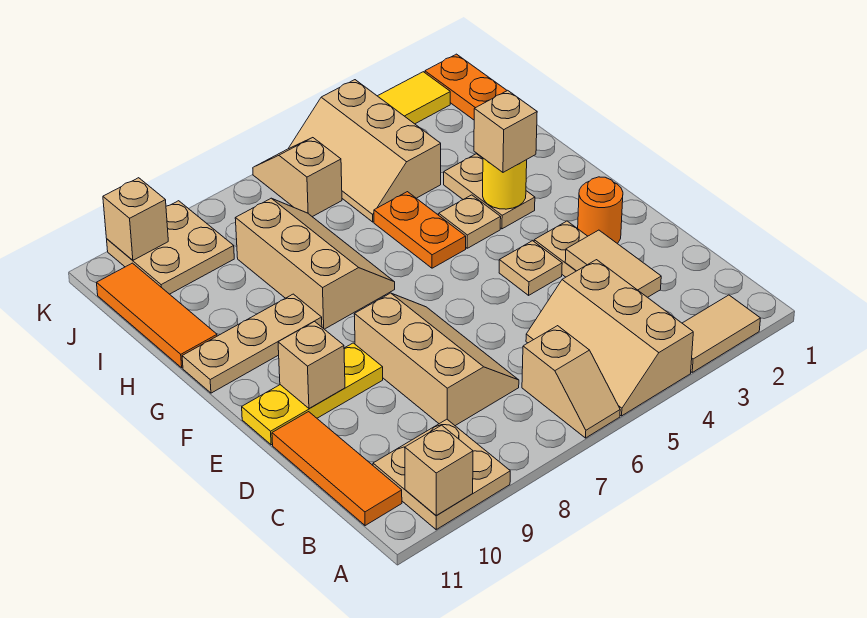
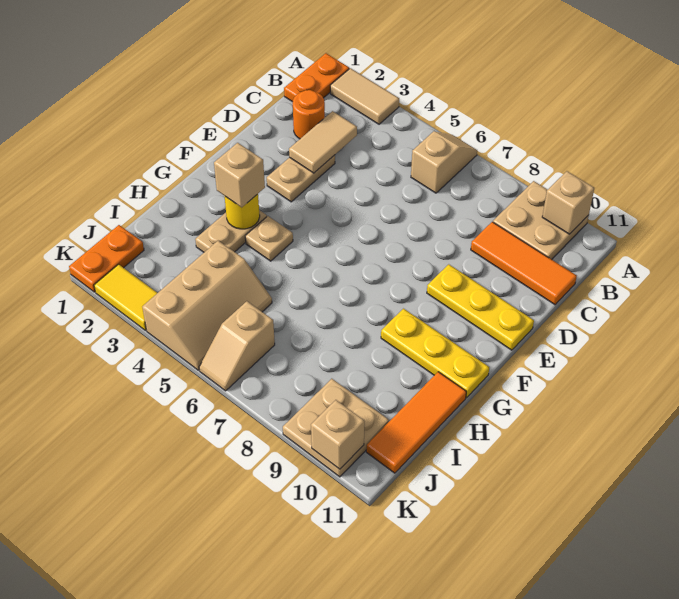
tan slope A4:C5 level 1 top 4 -> none
orange tile B11:D11 level 1 -> orange tile C9:C11 level 1
tan slope C7:E8 level 1 top 8 -> none
orange round brick E2 level 1 -> orange round brick C2 level 1
tan plate E4 level 1 -> none
tan brick E10 level 2 -> none
orange plate G5:H5 level 1 -> orange plate A1:B1 level 1
tan slope G7:I8 level 1 top 8 -> none
tan plate G9:G11 level 1 -> yellow plate G9:G11 level 1

